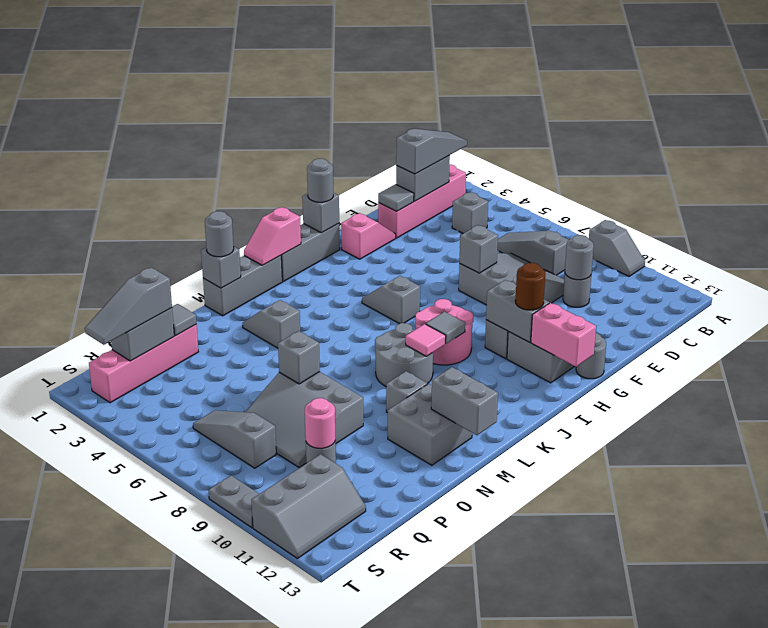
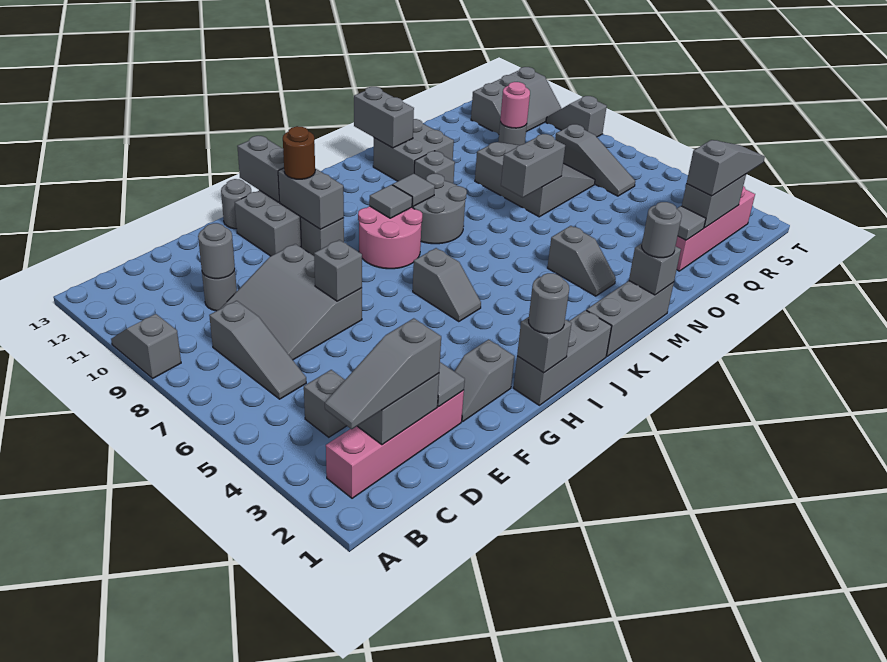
pink slope F2:G2 level 1 top G -> grey slope F2:G2 level 1 top G
pink brick H12:H13 level 2 -> grey brick H12:H13 level 2
pink slope J1:K1 level 2 top J -> none
pink tile K9 level 2 -> grey tile K9 level 2
grey brick O7 level 2 -> grey brick N7:O7 level 2
grey slope R11:T12 level 1 top 11 -> grey slope R11:T12 level 1 top 12
grey plate T9:T10 level 1 -> grey slope T9:T10 level 1 top 9

